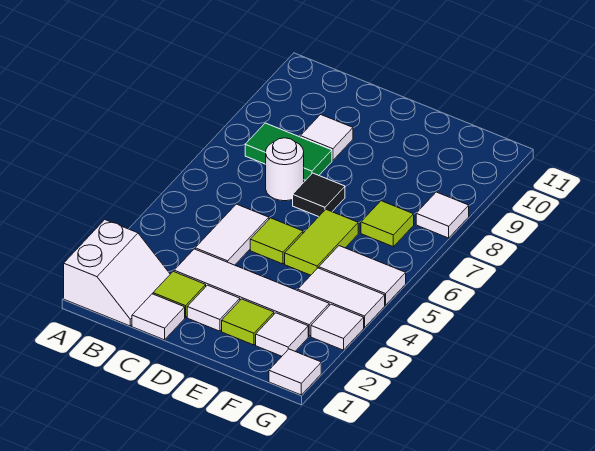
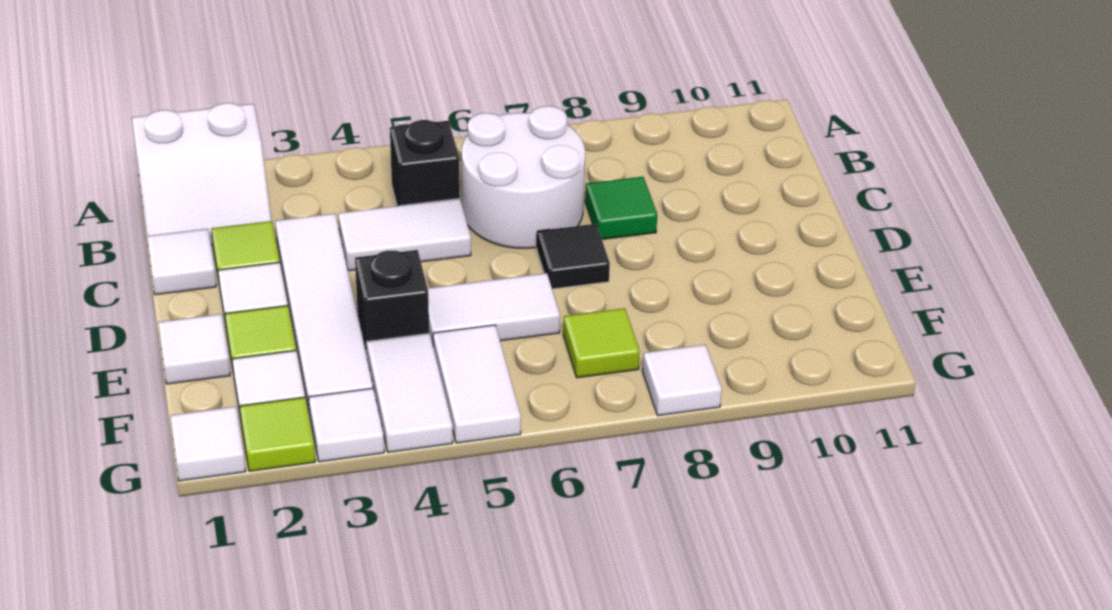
none -> black brick B5 level 1
green tile B8:C8 level 1 -> green tile C8 level 1
white round brick C7 level 1 -> white round brick B6:C7 level 1
white tile C9 level 1 -> white tile E1 level 1
lime tile D5 level 1 -> lime tile G2 level 1
none -> black brick E4 level 1
lime tile E5:E6 level 1 -> white tile E5:E6 level 1

